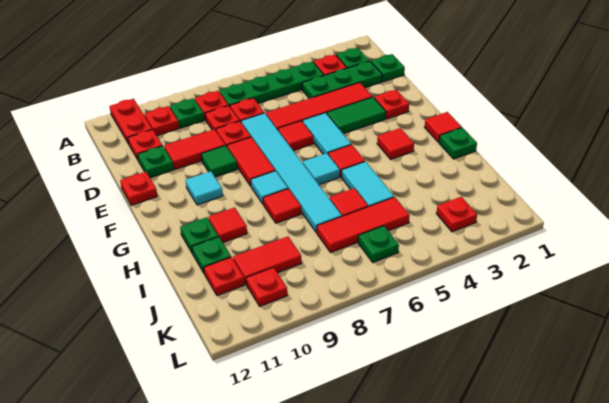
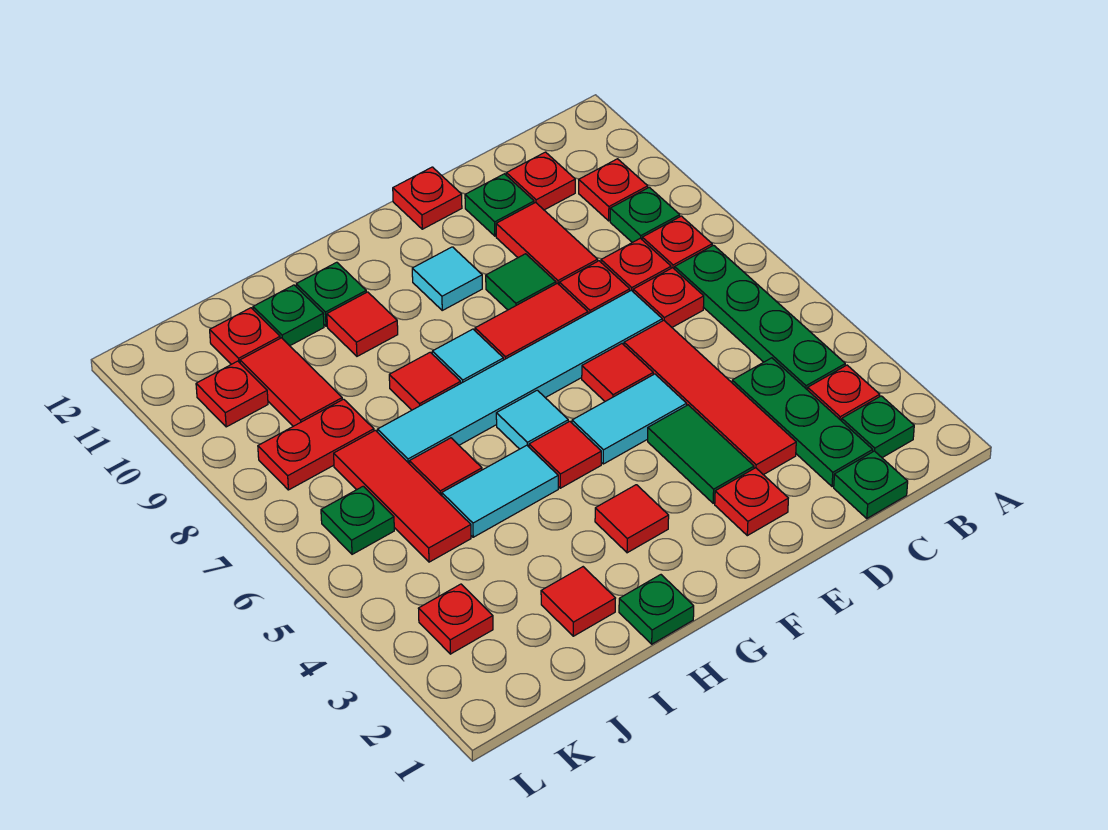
red plate A11:B11 level 1 -> red plate J8:K8 level 1
red tile G1 level 1 -> red tile I2 level 1

